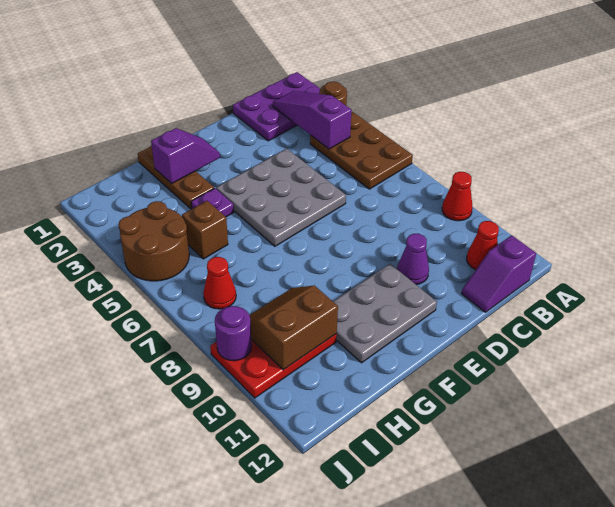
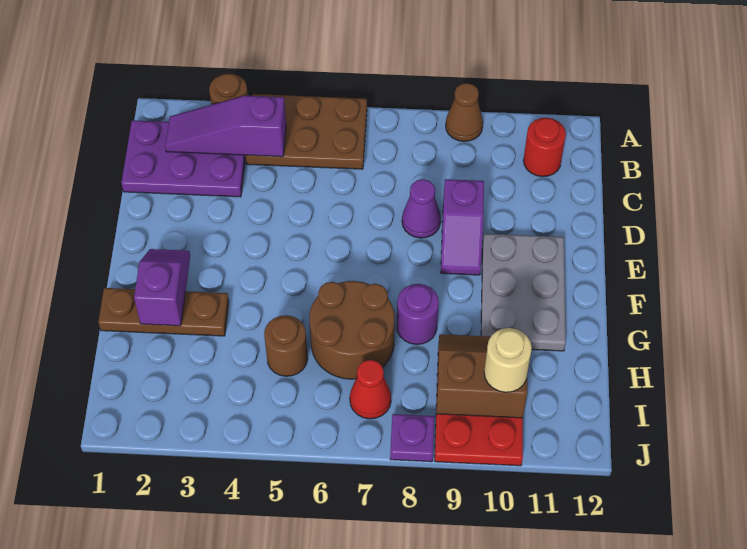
purple plate A1:C2 level 1 -> purple plate B1:C3 level 1
red cone A9 level 1 -> brown cone A9 level 1
red cone B11 level 1 -> red round brick B11 level 1
purple slope B12:C12 level 1 top B -> purple slope D9:E9 level 1 top D
grey plate D4:F6 level 1 -> none
purple cone D10 level 1 -> purple cone D8 level 1
purple plate G4 level 1 -> purple plate J8 level 1
brown brick H5 level 1 -> brown round brick H5 level 1
brown slope H9:I10 level 2 top 10 -> brown slope H9:I10 level 2 top I
brown round brick I4:J5 level 1 -> brown round brick G6:H7 level 1
none -> tan round brick I10 level 3
purple round brick J9 level 2 -> purple round brick G8 level 1

